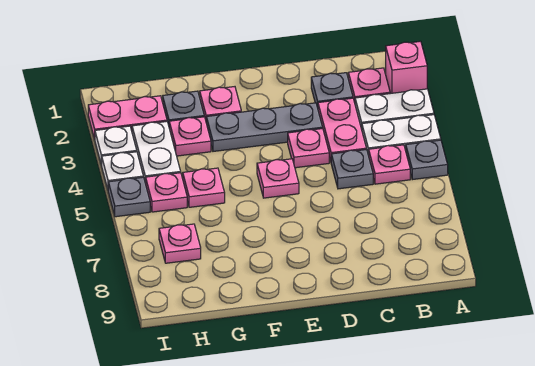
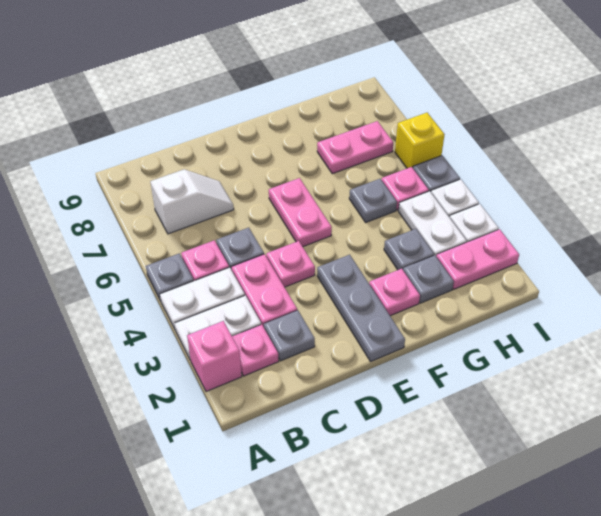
none -> white slope B7:C7 level 1 top B
grey plate D3:F3 level 1 -> grey plate E1:E3 level 1
pink plate E5 level 1 -> pink plate E5:E6 level 1
pink plate G3 level 1 -> grey plate G3 level 1
pink plate G5 level 1 -> grey plate G5 level 1
pink plate H7 level 1 -> pink plate G7:H7 level 1
none -> yellow brick I6 level 1

